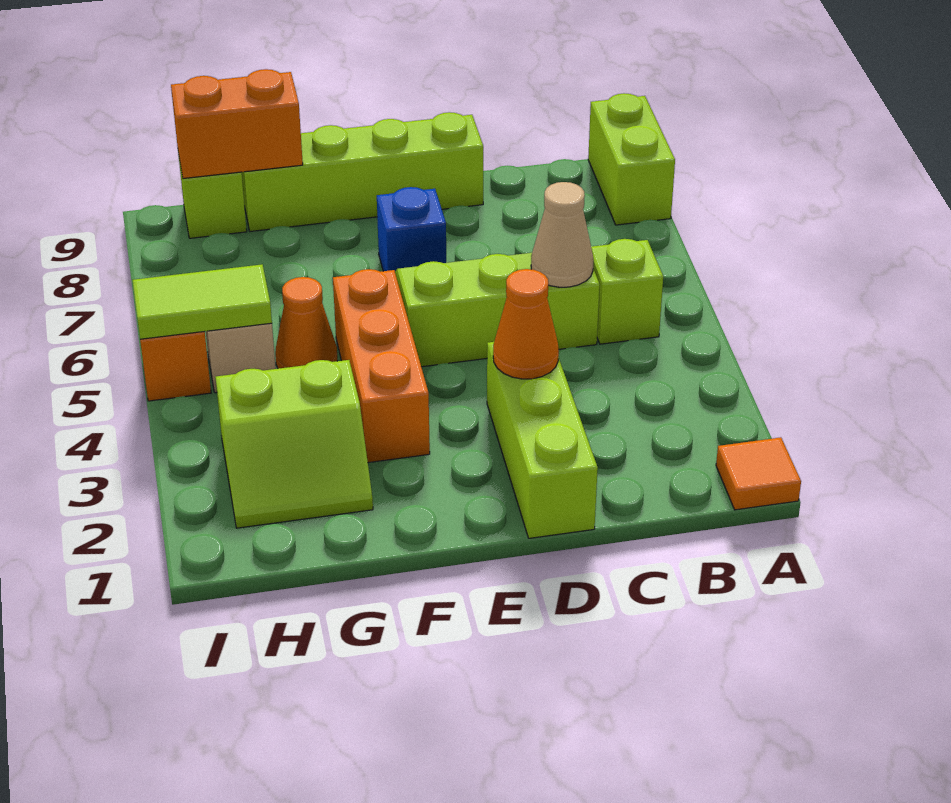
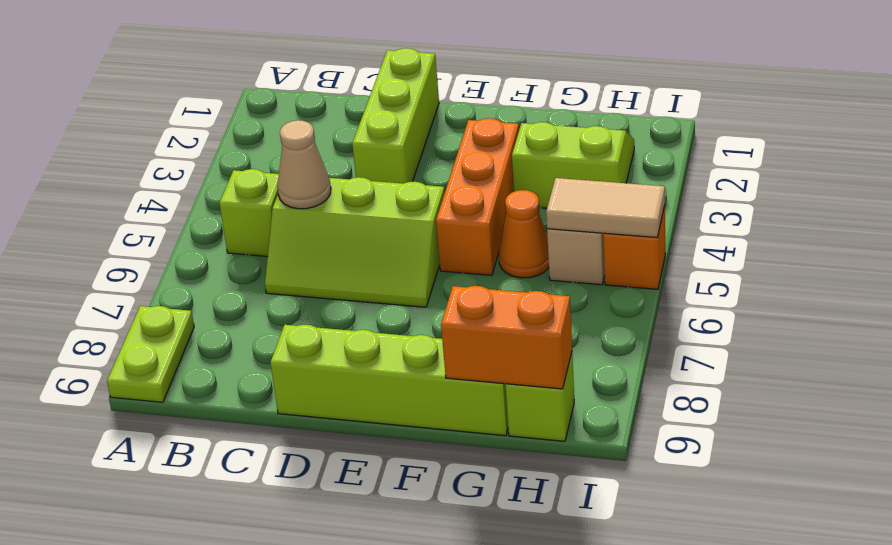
orange tile A1 level 1 -> none
lime brick A8:A9 level 1 -> lime plate A8:A9 level 1
orange cone D3 level 2 -> none
blue brick E7 level 1 -> none
lime tile H5:I5 level 2 -> tan tile H5:I5 level 2

